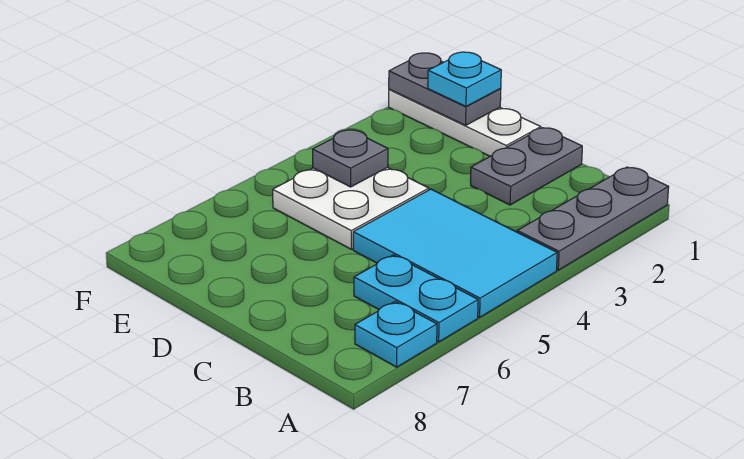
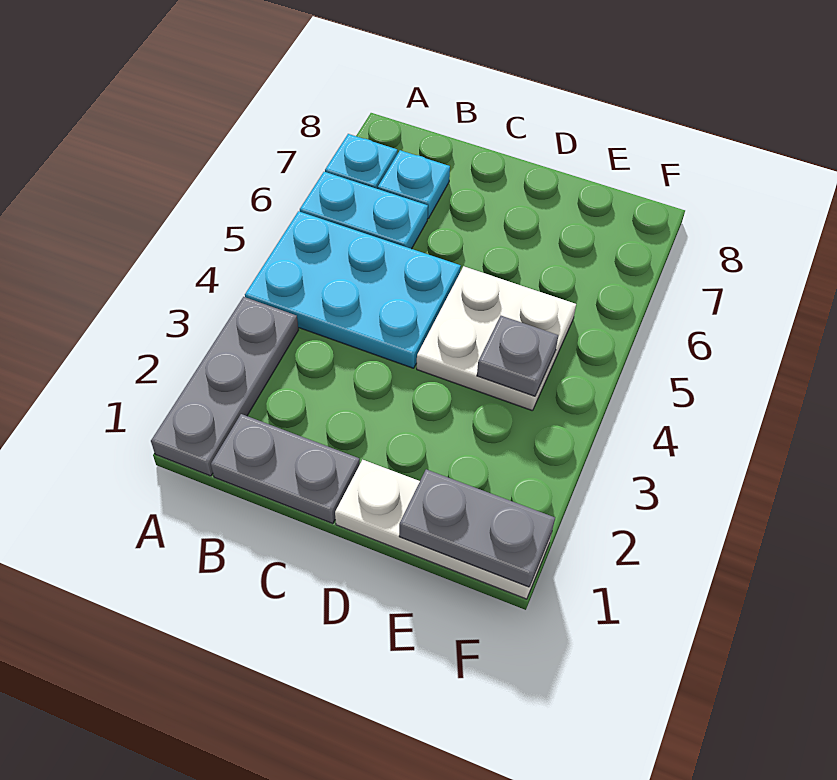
cyan tile A4:C5 level 1 -> cyan plate A4:C5 level 1
grey plate C1:C2 level 1 -> grey plate B1:C1 level 1
cyan plate E1 level 3 -> cyan plate B7 level 1

